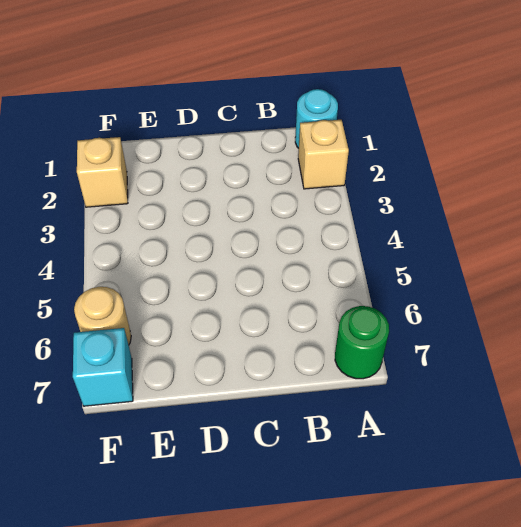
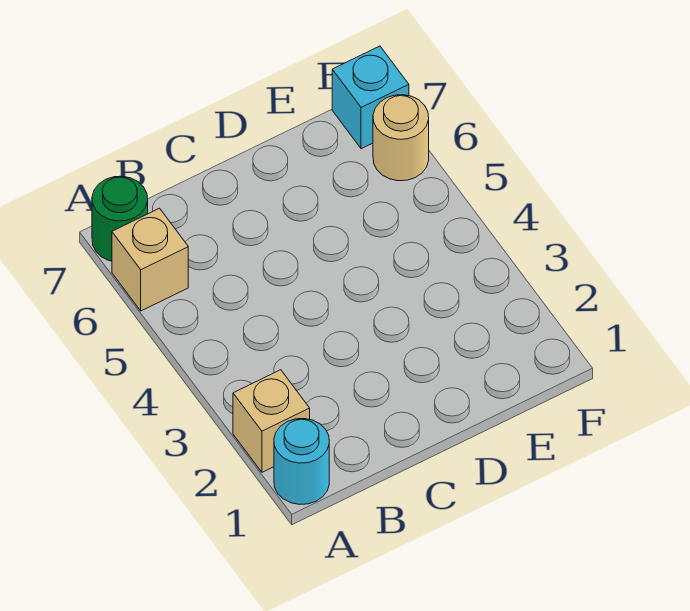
tan brick F2 level 1 -> tan brick A6 level 1

